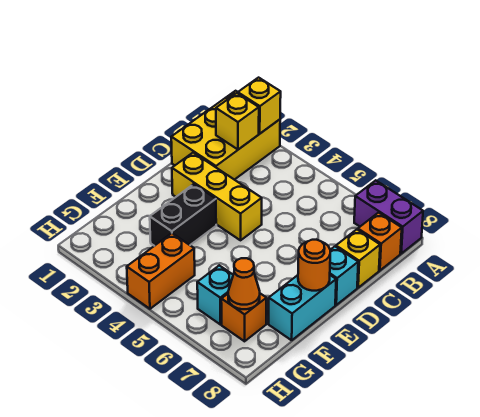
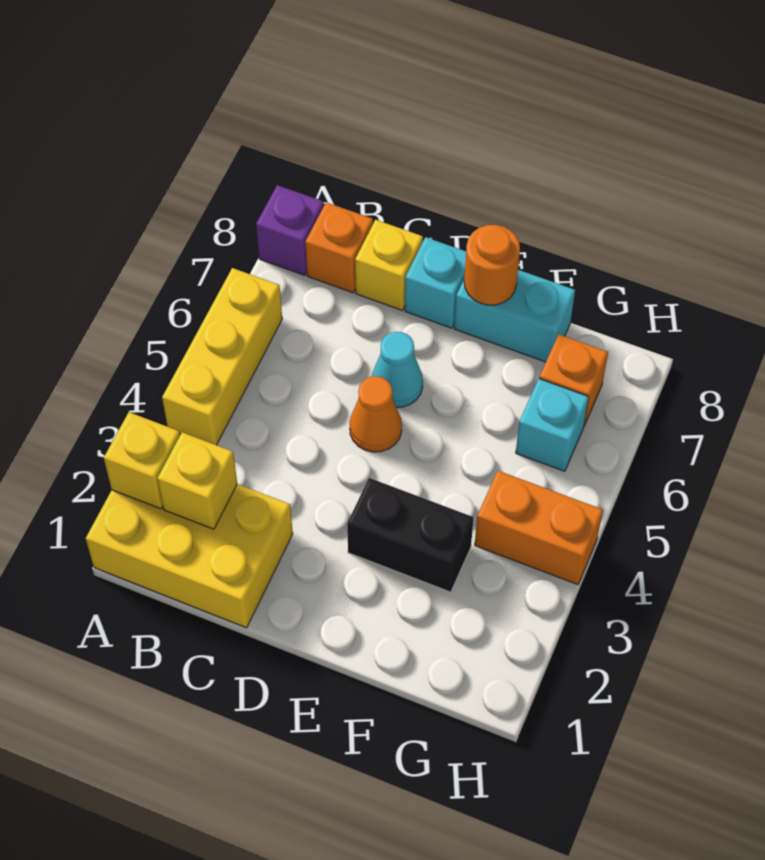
purple brick A7:A8 level 1 -> purple brick A8 level 1
yellow brick D2:D4 level 1 -> yellow brick A4:A6 level 1
none -> cyan cone D6 level 1
orange cone G7 level 2 -> orange cone D5 level 1

